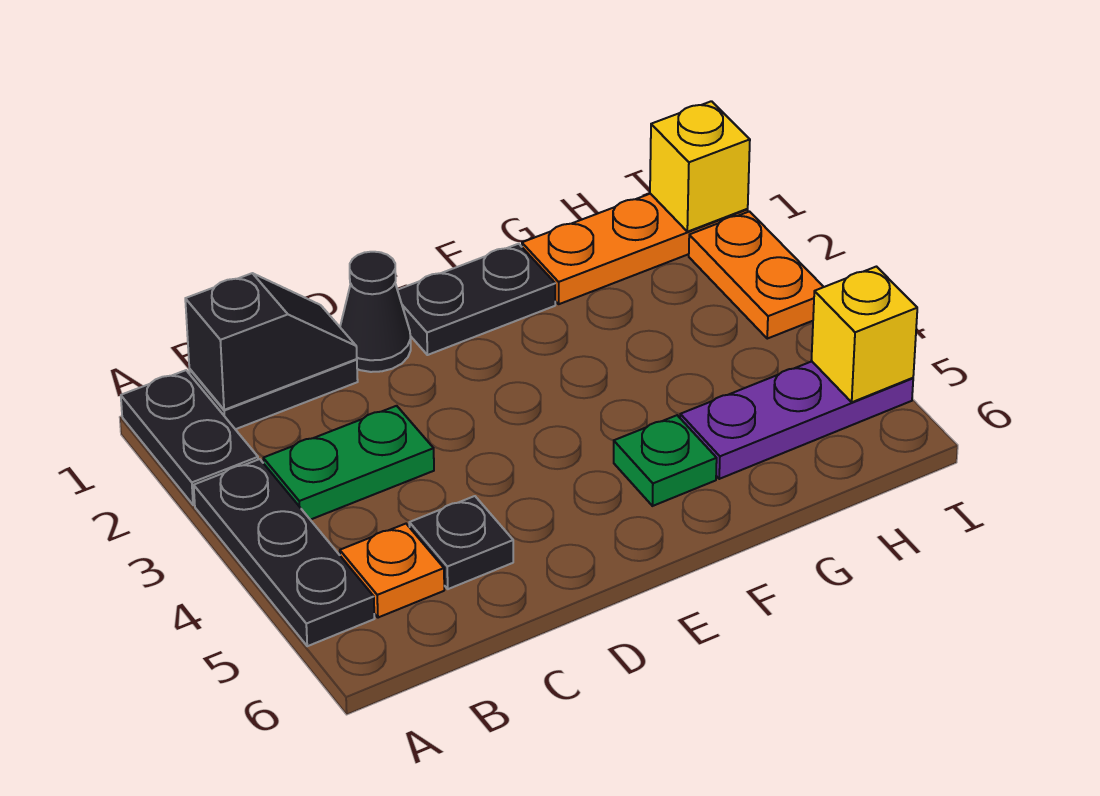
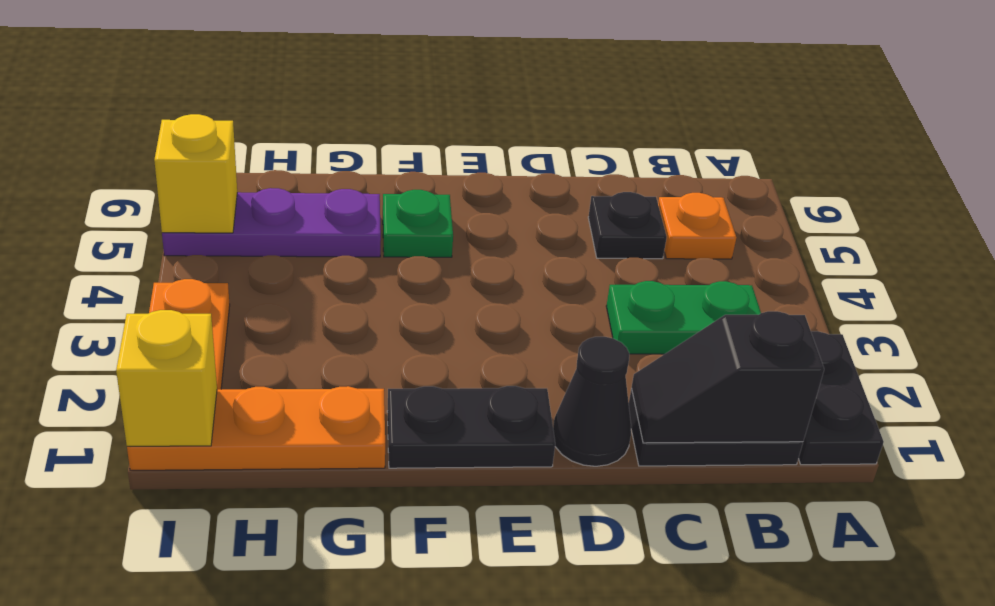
black plate A3:A5 level 1 -> none

